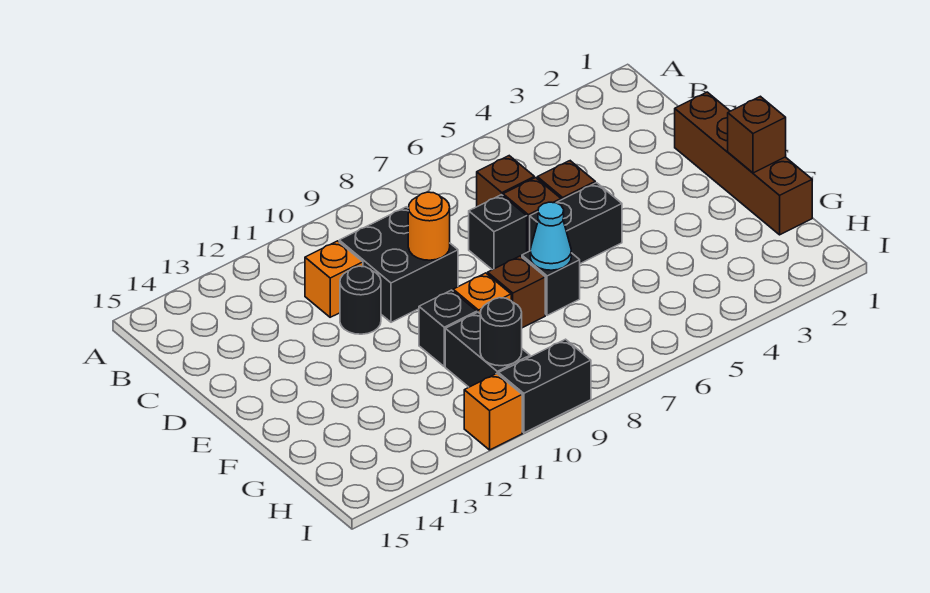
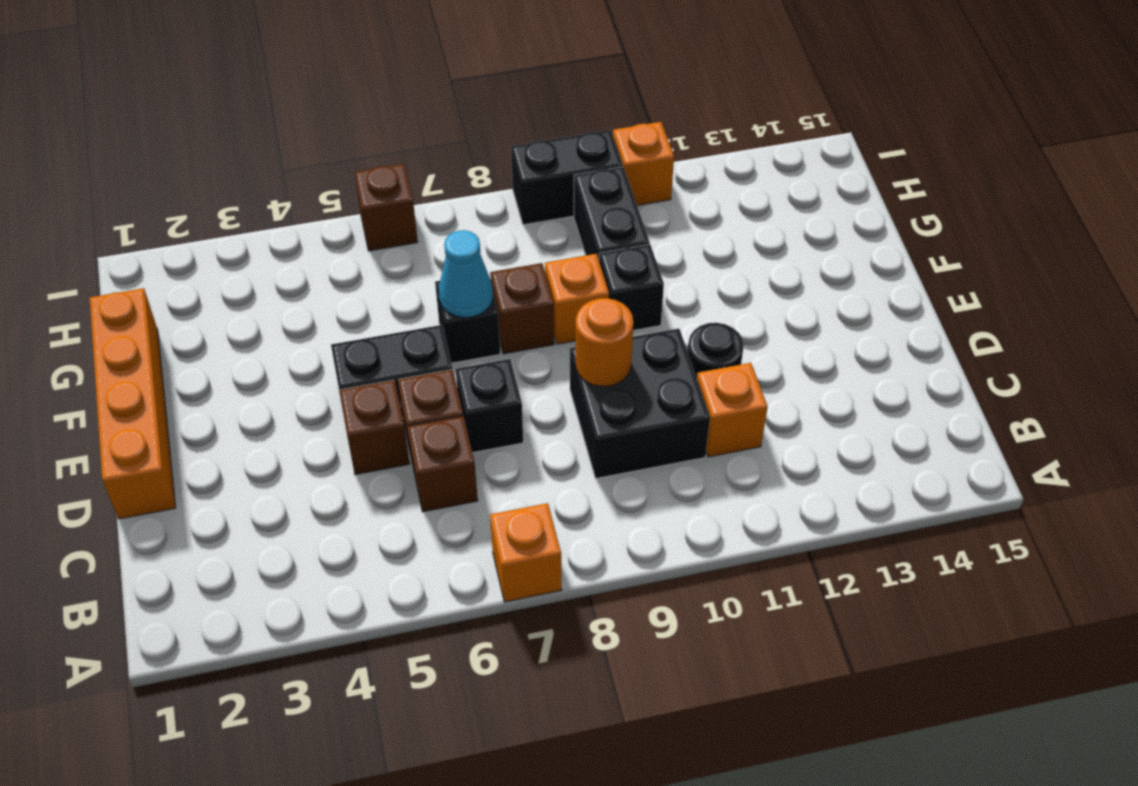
none -> orange brick A7 level 1
brown brick D1:G1 level 1 -> orange brick D1:G1 level 1
brown brick F1 level 2 -> brown brick I6 level 1
black round brick H10 level 2 -> none

